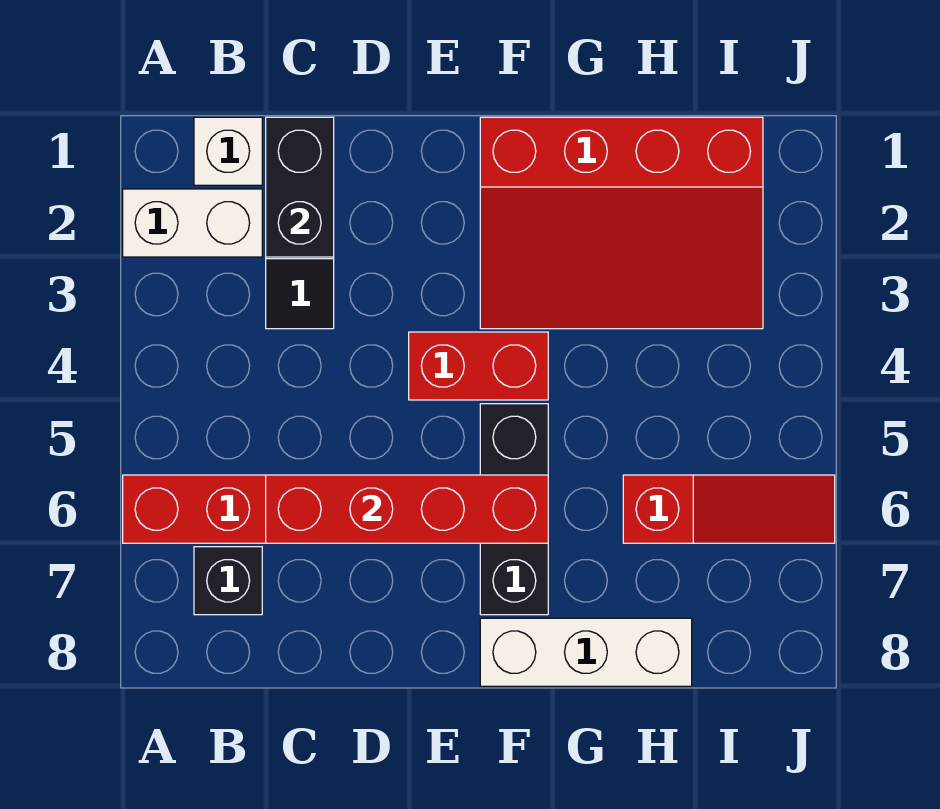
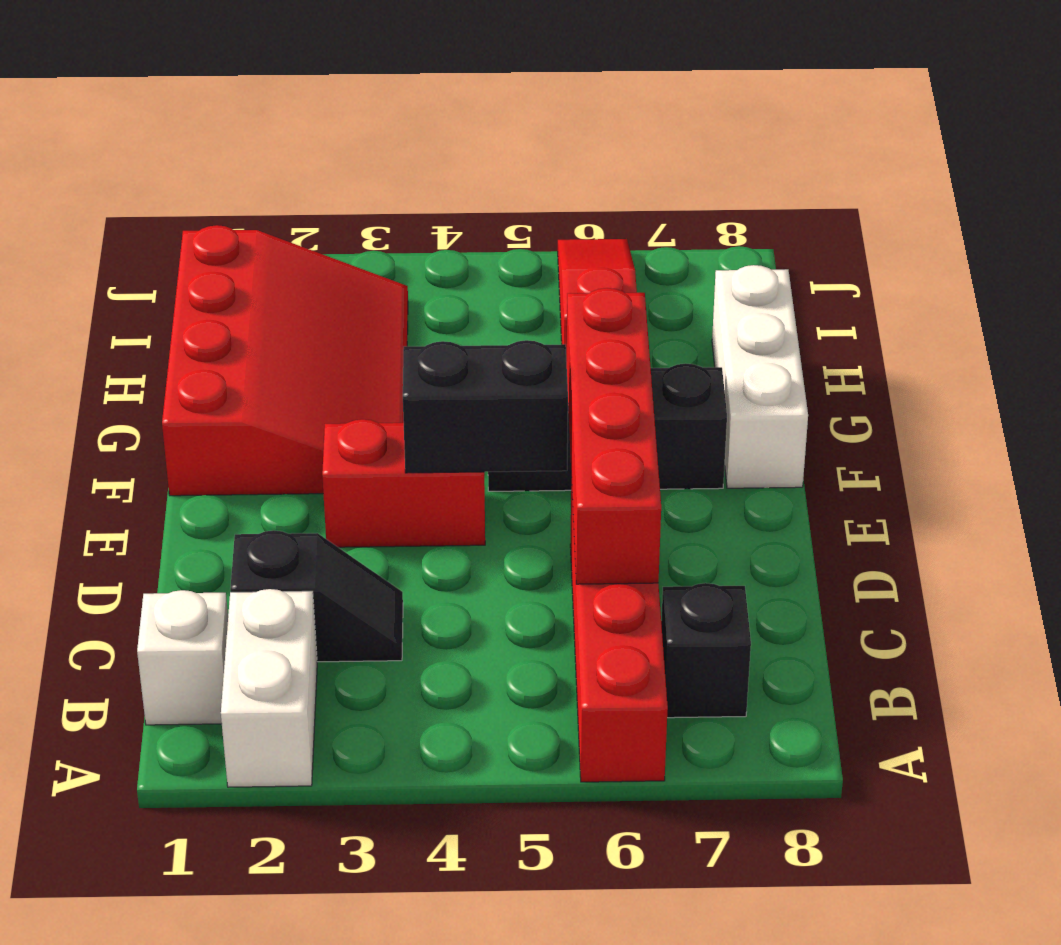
black brick C1:C2 level 2 -> black brick E4:E5 level 2
red brick E4:F4 level 1 -> red brick E3:E4 level 1

